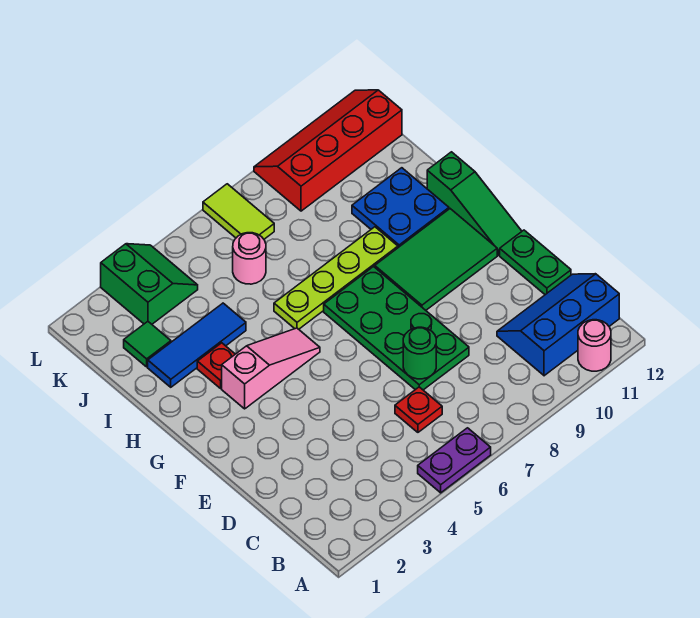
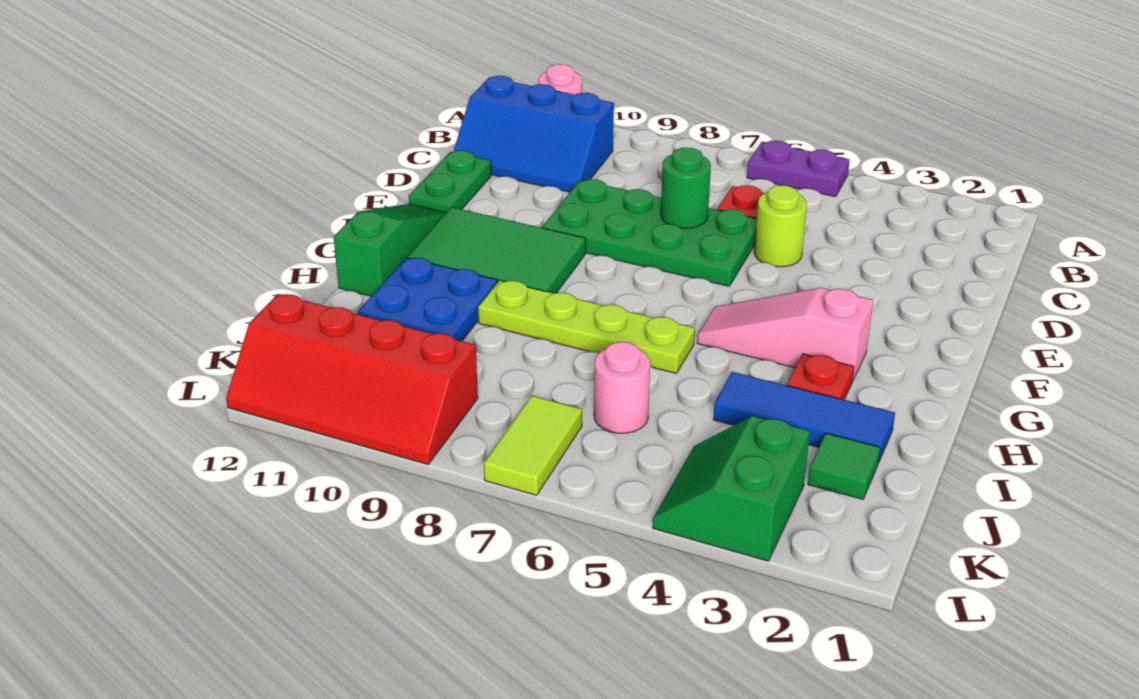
none -> lime round brick D5 level 1
green plate D7:G8 level 1 -> green plate D6:E9 level 1

